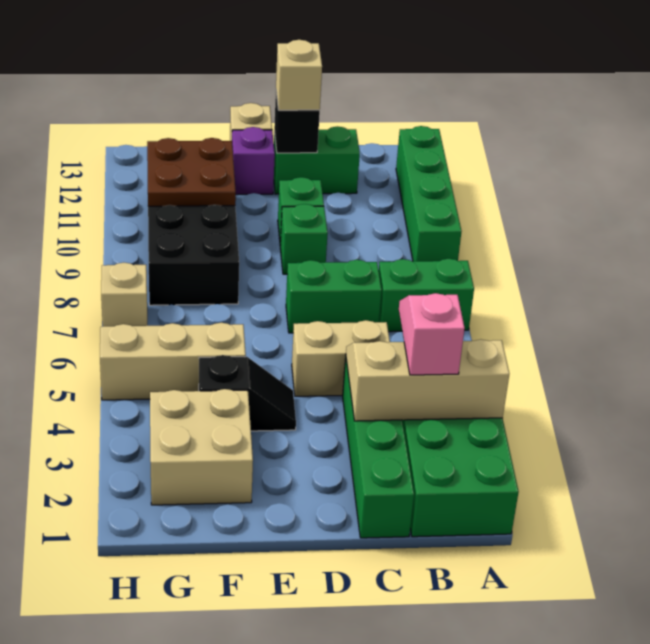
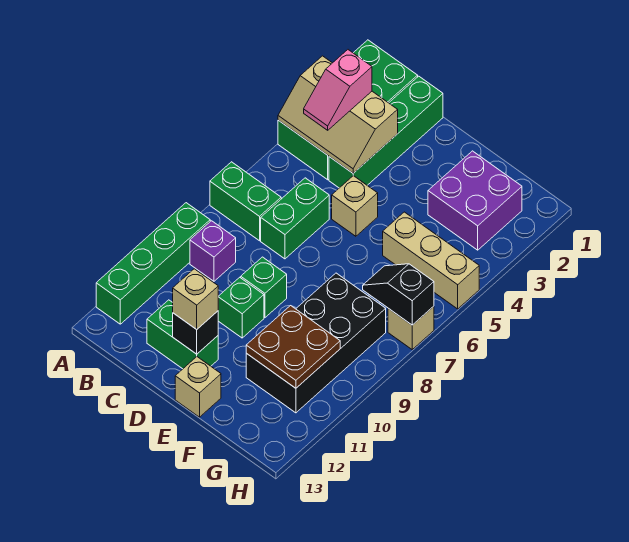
tan brick C5:D5 level 1 -> tan brick D5 level 1
green brick C7:D7 level 1 -> green brick C6:C7 level 1
black slope E4:F4 level 1 top F -> black slope G7:H7 level 2 top H
purple brick E12 level 1 -> purple brick B9 level 1
tan brick F2:G3 level 1 -> purple brick F2:G3 level 1

